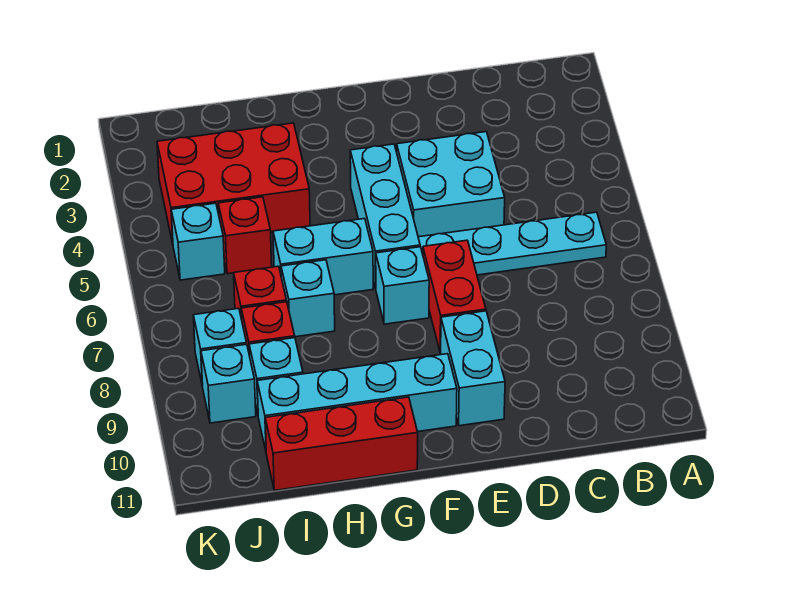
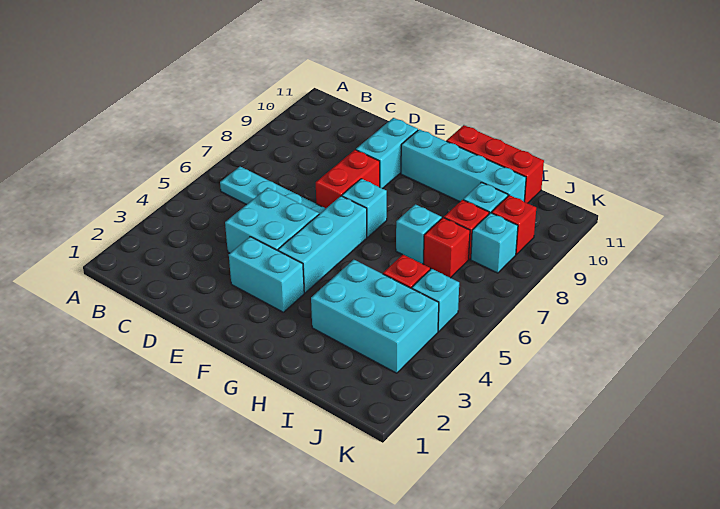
cyan brick G6:H6 level 1 -> cyan brick E3:F3 level 1
red brick H3:J4 level 1 -> cyan brick H3:J4 level 1
cyan brick J9 level 1 -> red brick J9 level 1

